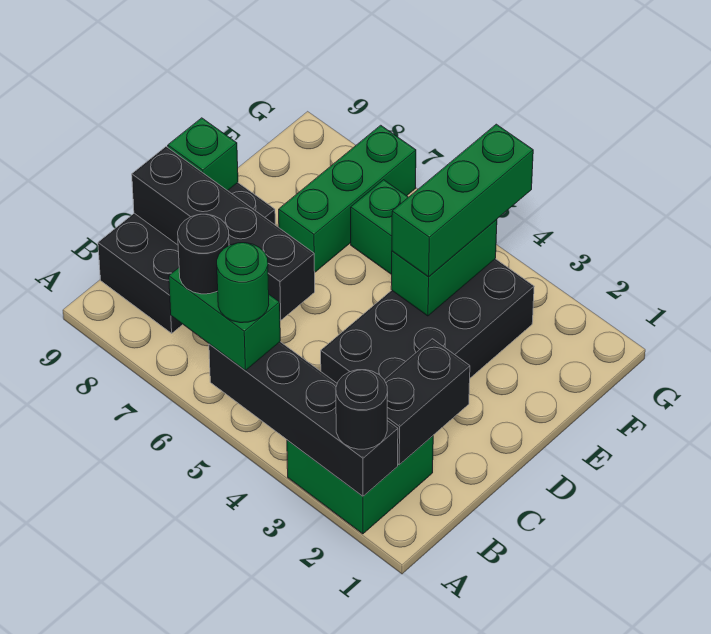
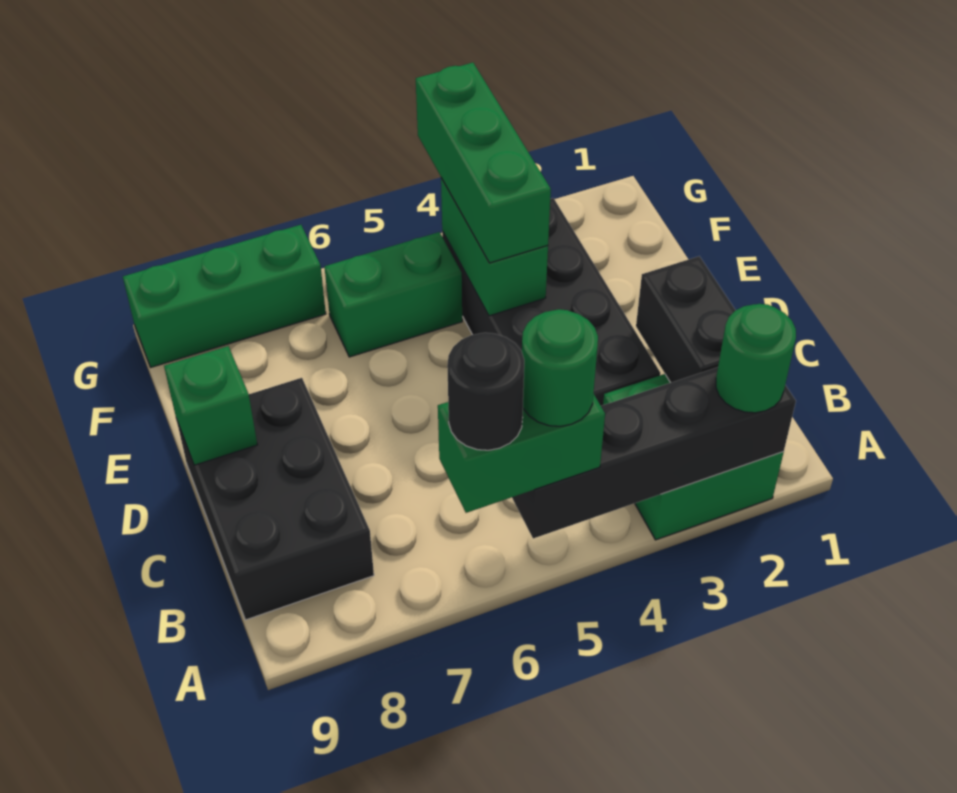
black round brick A2 level 3 -> green round brick A2 level 3
black brick C6:C9 level 2 -> none
green brick E7:G7 level 1 -> green brick G7:G9 level 1

